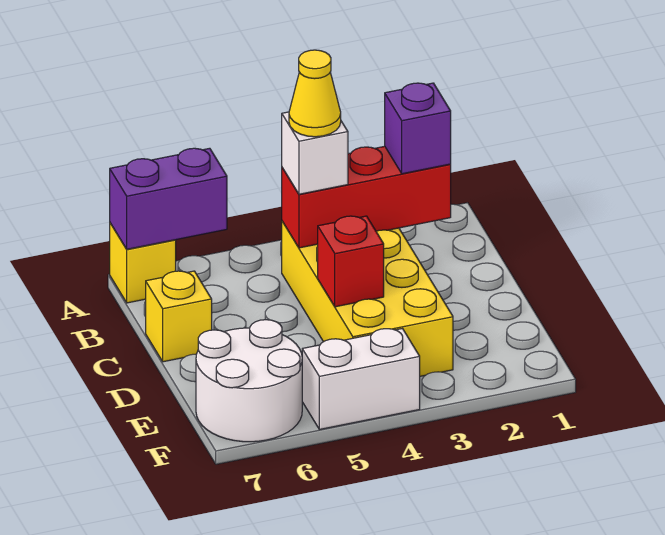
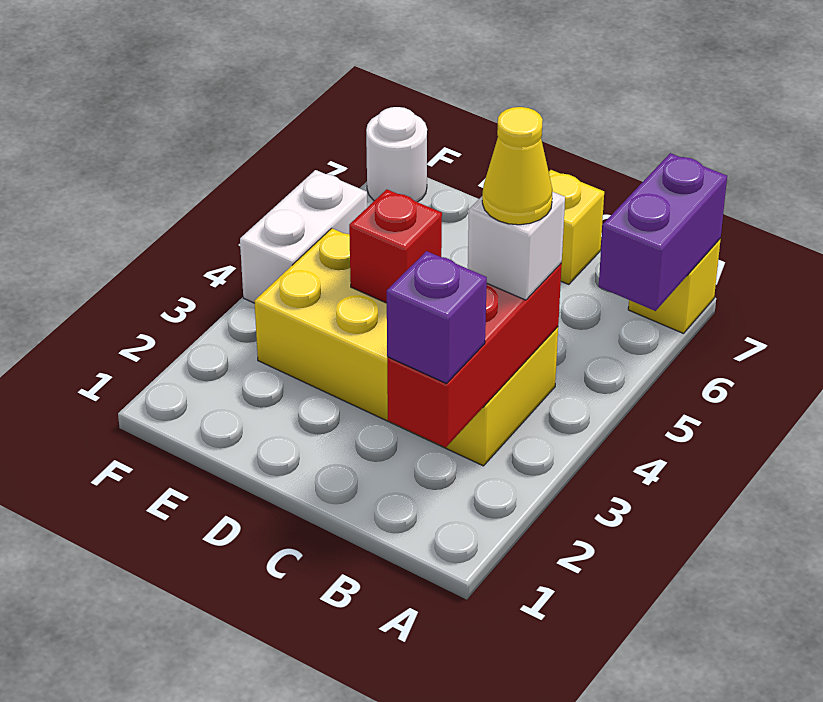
white round brick E6:F7 level 1 -> white round brick F7 level 1

